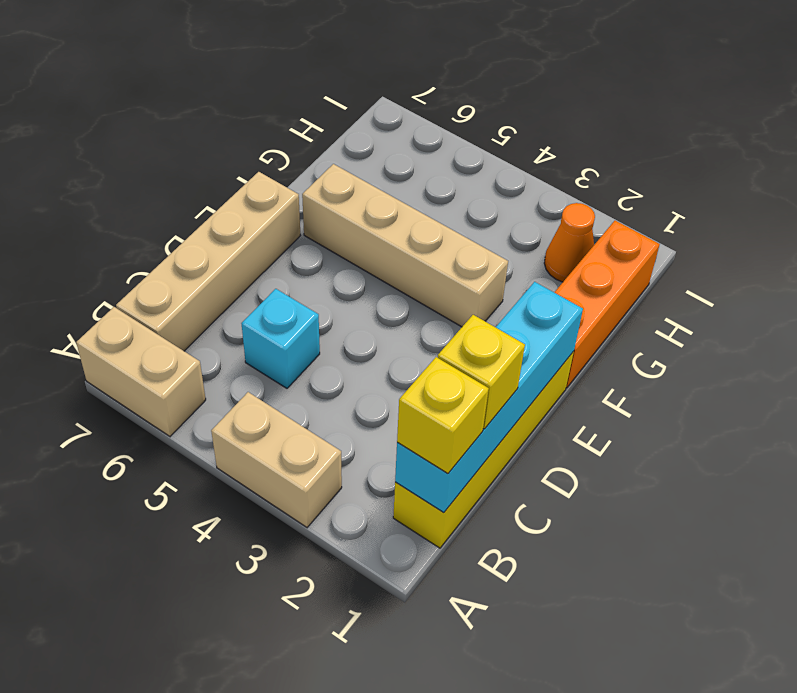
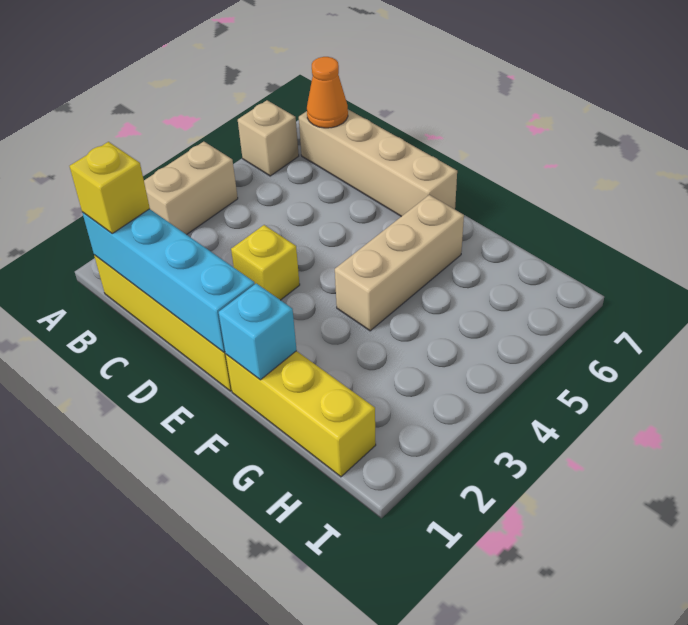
tan brick A6:A7 level 1 -> tan brick A6 level 1
yellow brick C1 level 3 -> yellow brick D3 level 1
cyan brick C5 level 1 -> cyan brick F1 level 2
orange brick F1:H1 level 1 -> yellow brick F1:H1 level 1
tan brick F3:F6 level 1 -> tan brick F4:F6 level 1
orange cone H2 level 1 -> orange cone B7 level 2

